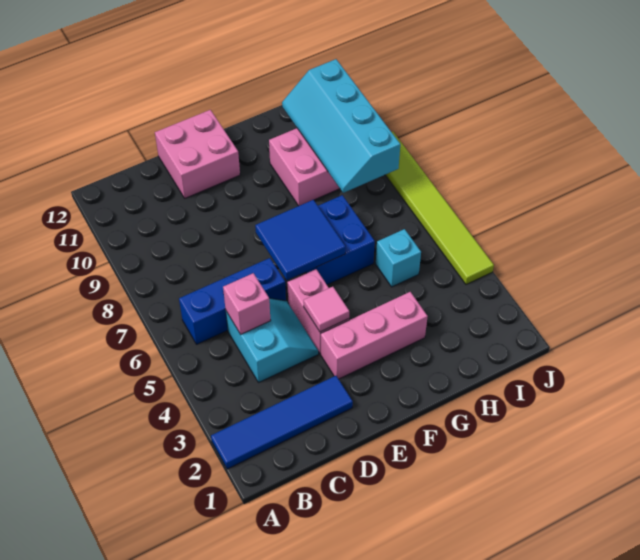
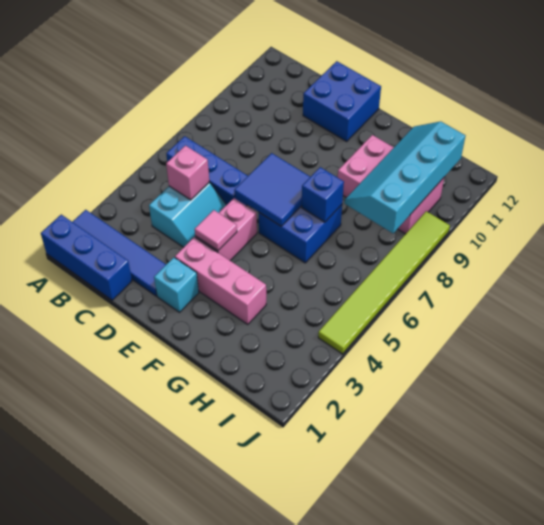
none -> blue brick A1:C1 level 1
pink brick D11:E12 level 1 -> blue brick D11:E12 level 1
none -> blue brick G7 level 2
cyan brick H5 level 1 -> cyan brick E2 level 1

